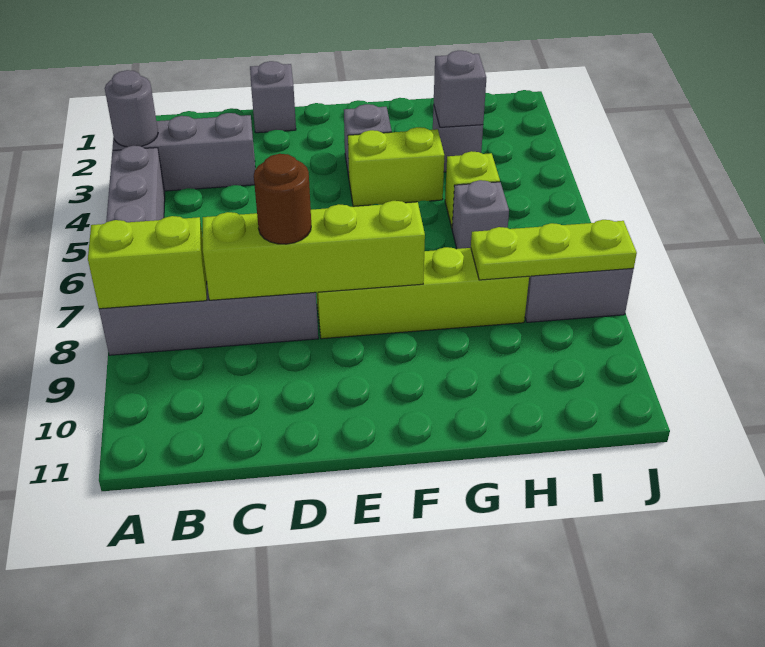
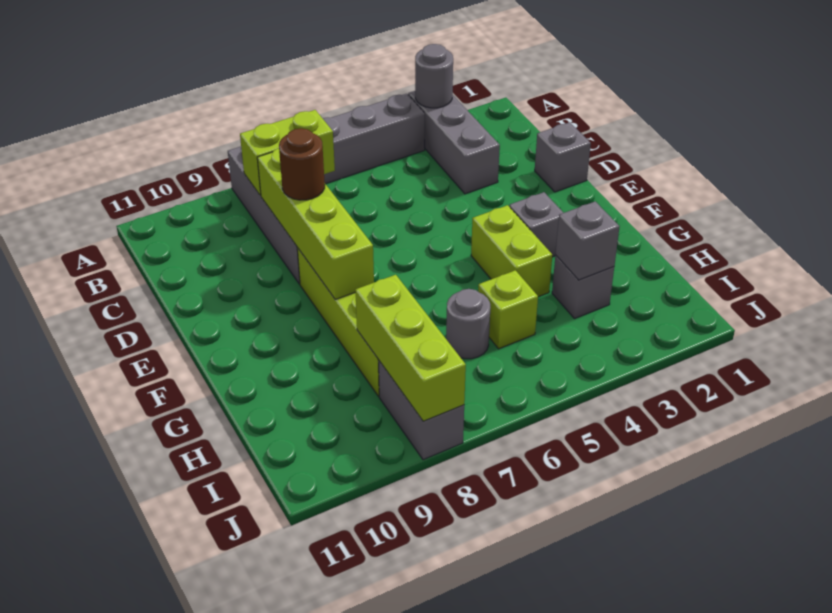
lime brick A8:B8 level 2 -> lime brick B7:B8 level 2
grey brick H6 level 1 -> grey round brick H6 level 1
lime plate H8:J8 level 2 -> lime brick H8:J8 level 2

